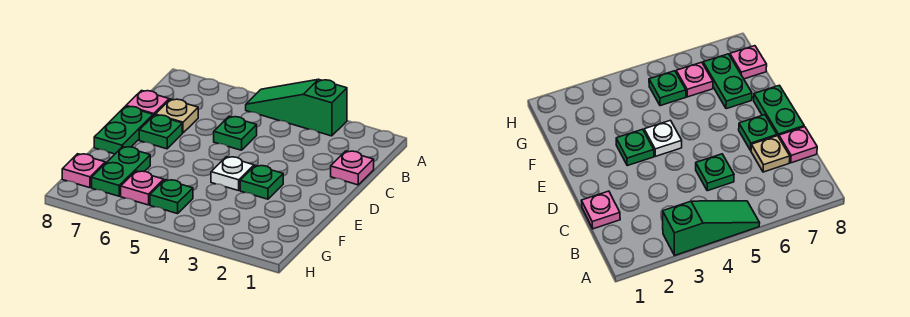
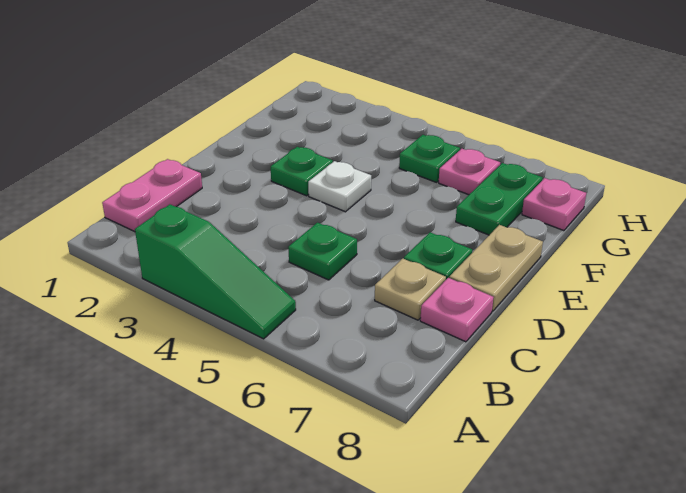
pink plate C1 level 1 -> pink plate B1:C1 level 1
green plate D8:E8 level 1 -> tan plate D8:E8 level 1

